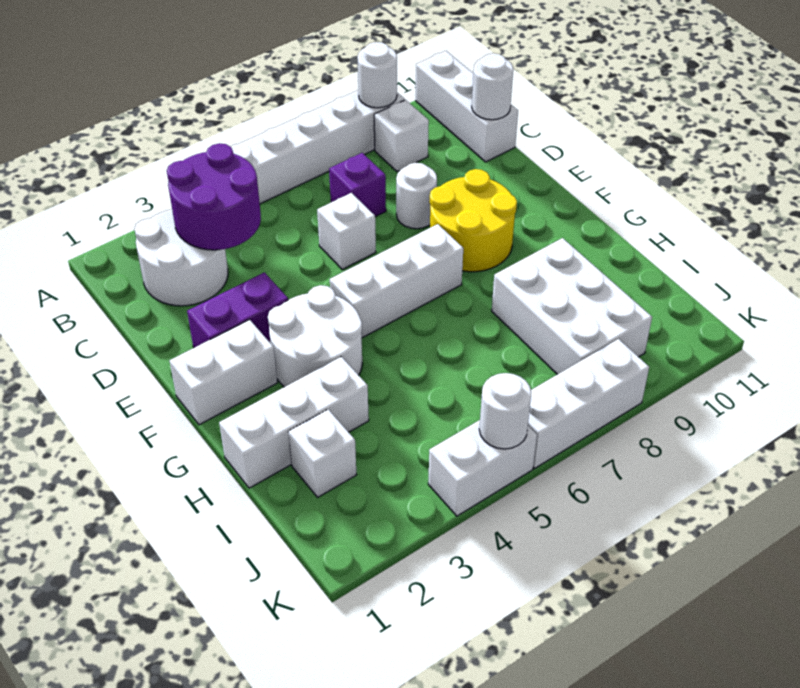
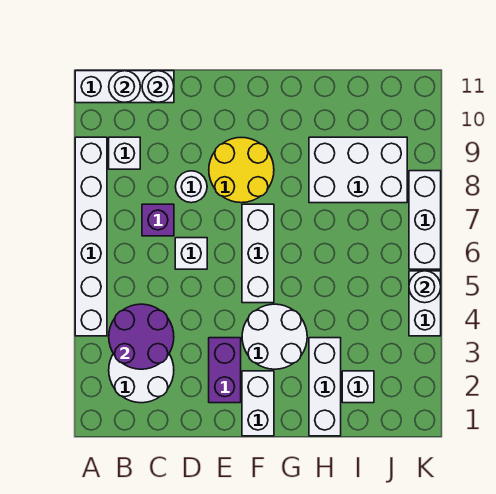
white round brick A9 level 2 -> white round brick B11 level 2

